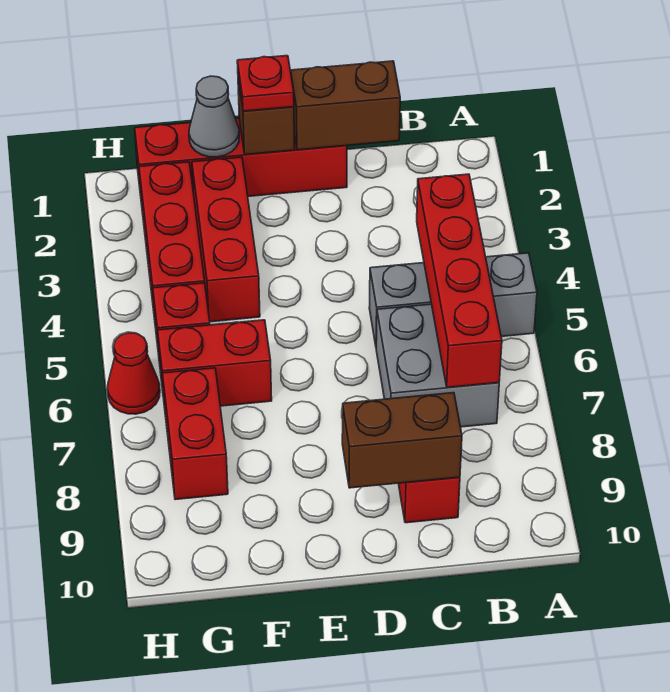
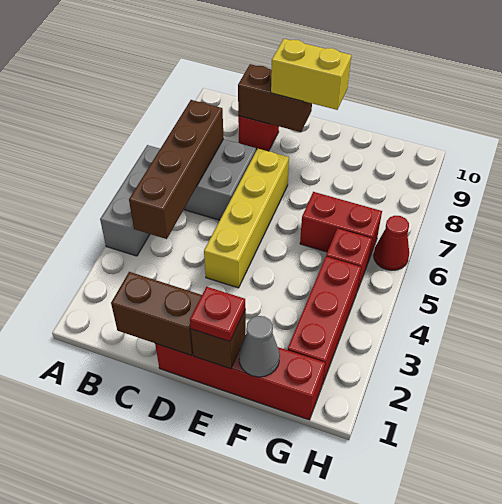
grey brick A5:C5 level 1 -> grey brick A4:A6 level 1
red brick B4:B7 level 2 -> brown brick B4:B7 level 2
none -> yellow brick D4:D7 level 1
none -> yellow brick D9:E9 level 3
red brick F2:F4 level 1 -> none
red brick G7:G8 level 1 -> none

